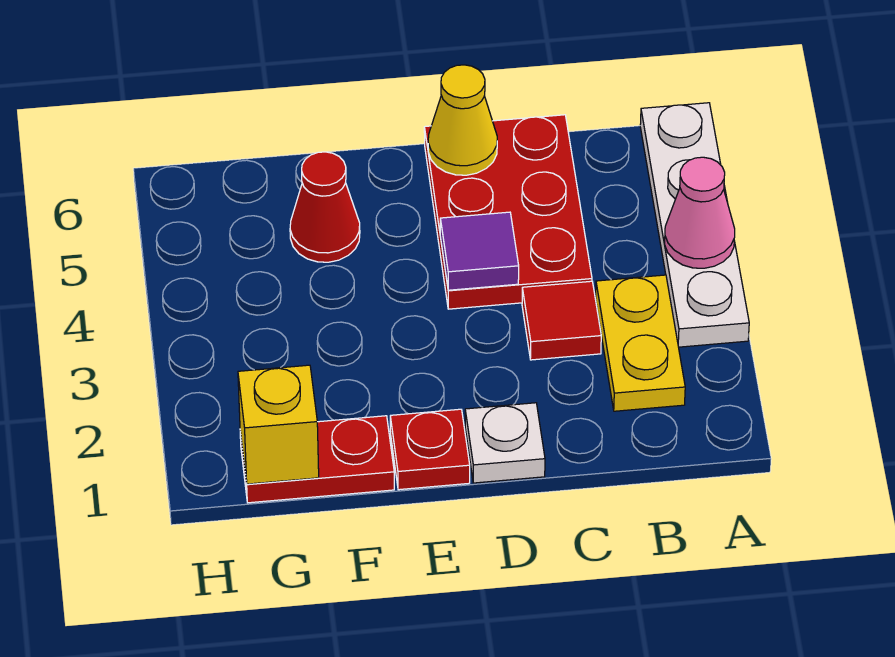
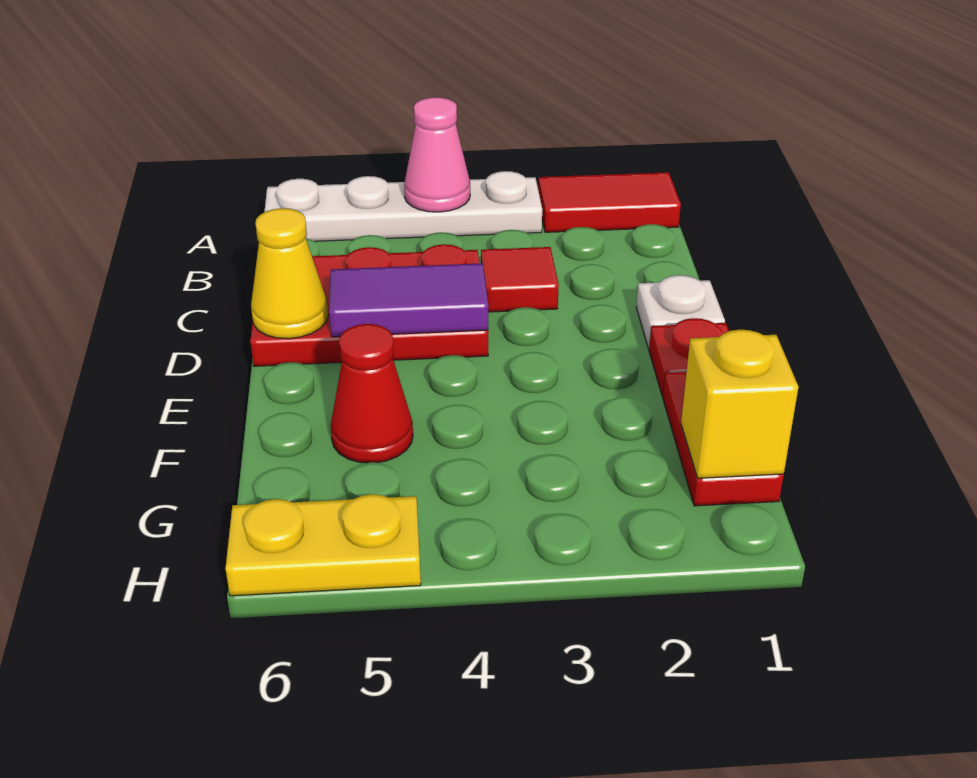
none -> red tile A1:A2 level 1
yellow plate B2:B3 level 1 -> yellow plate H5:H6 level 1
purple tile D4 level 2 -> purple tile D4:D5 level 2

